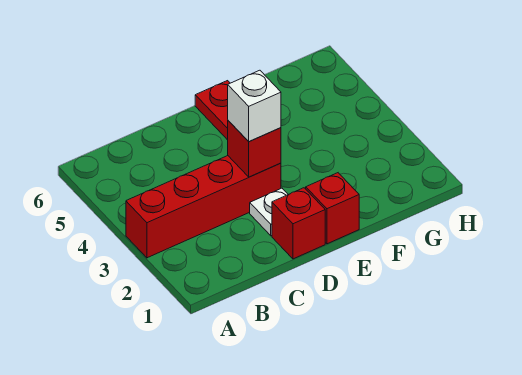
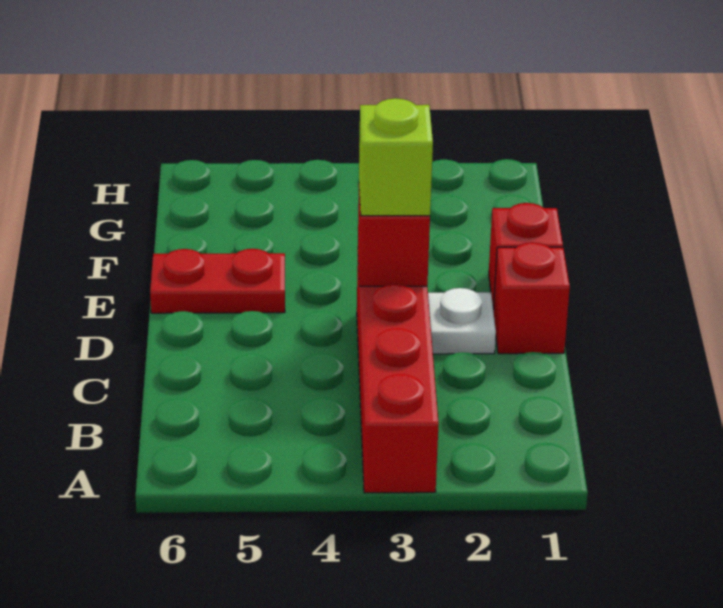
white brick D3 level 3 -> lime brick D3 level 3

